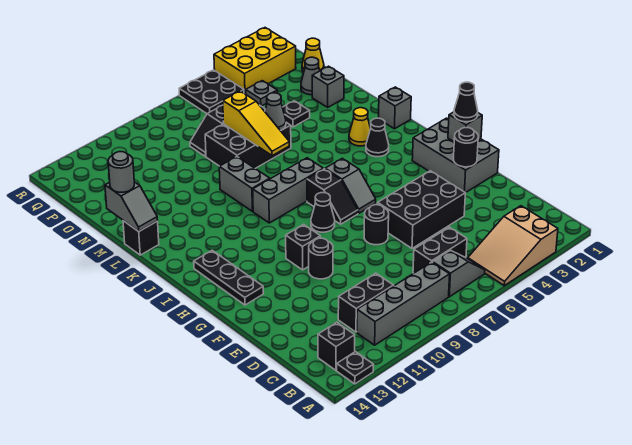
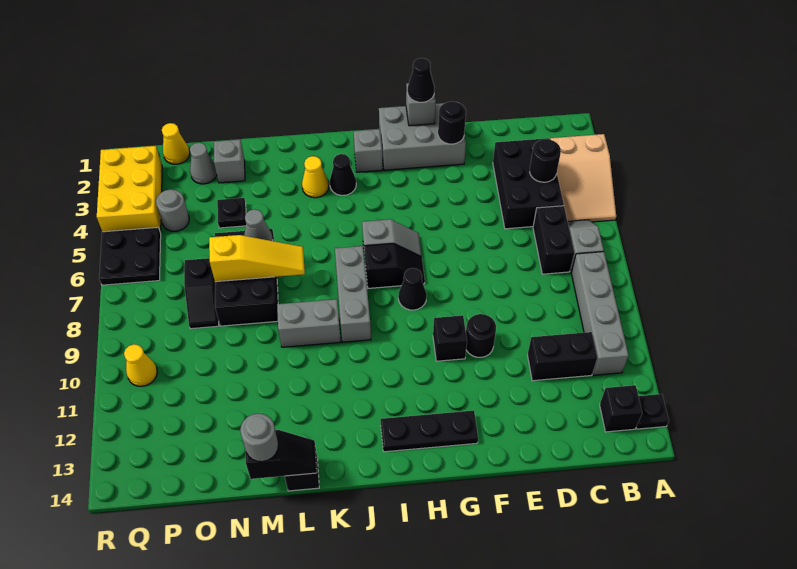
black brick C10:C11 level 1 -> black brick C11:D11 level 1
black brick E4:F6 level 1 -> black brick C3:D5 level 1
black round brick F7 level 1 -> black round brick C4 level 2
grey brick K1 level 1 -> grey brick I2 level 1
grey slope L14:M14 level 2 top M -> black slope L14:M14 level 2 top M
grey plate P4 level 1 -> grey round brick P4 level 1
none -> yellow cone Q10 level 1

